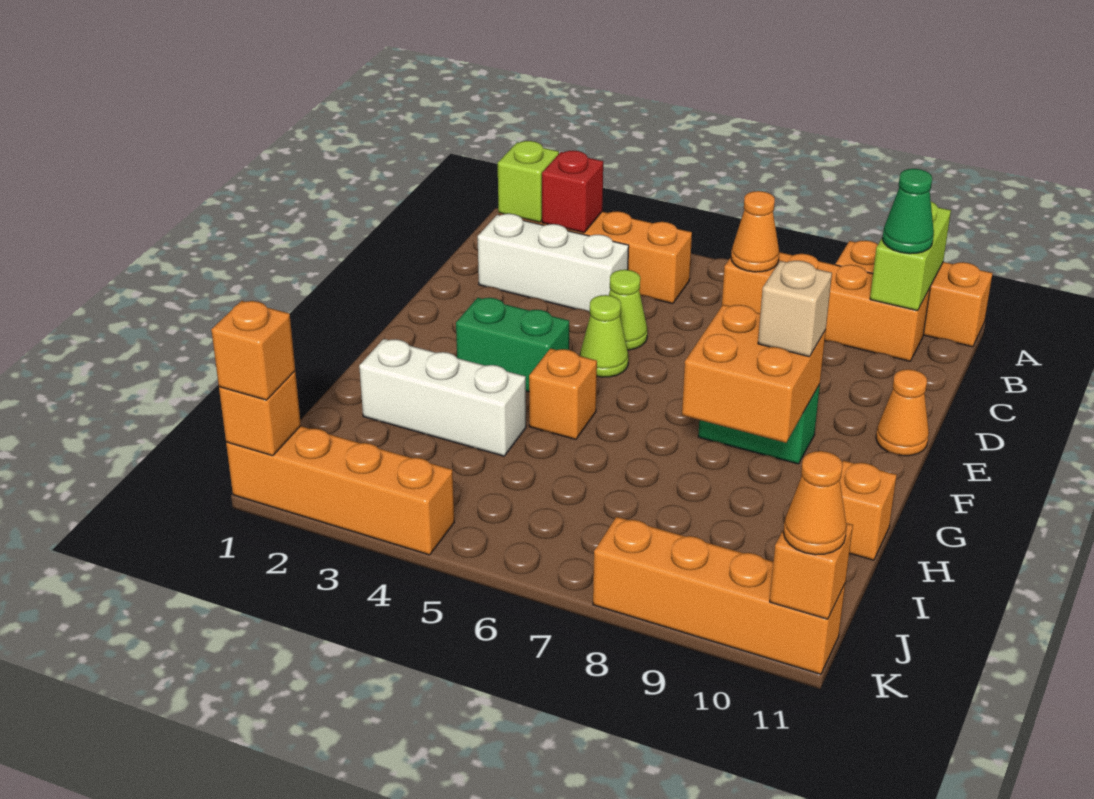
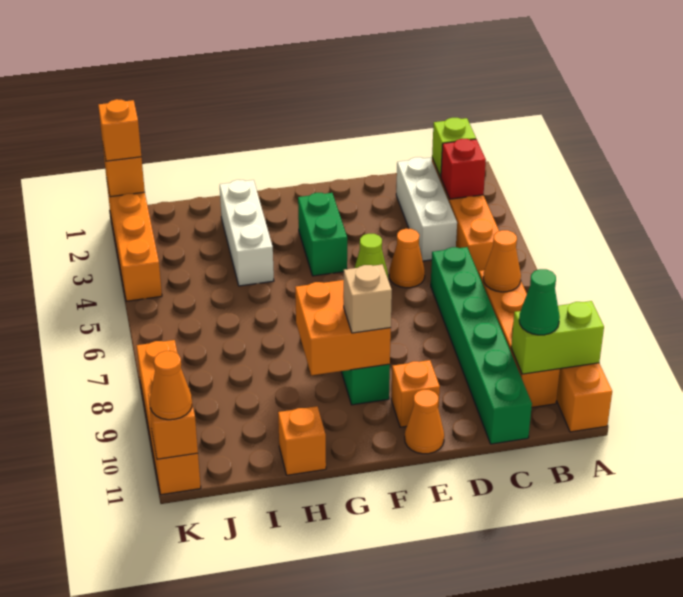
none -> green brick C6:C11 level 1
lime cone D5 level 1 -> orange cone D5 level 1
orange brick G5 level 1 -> orange brick E10 level 1

